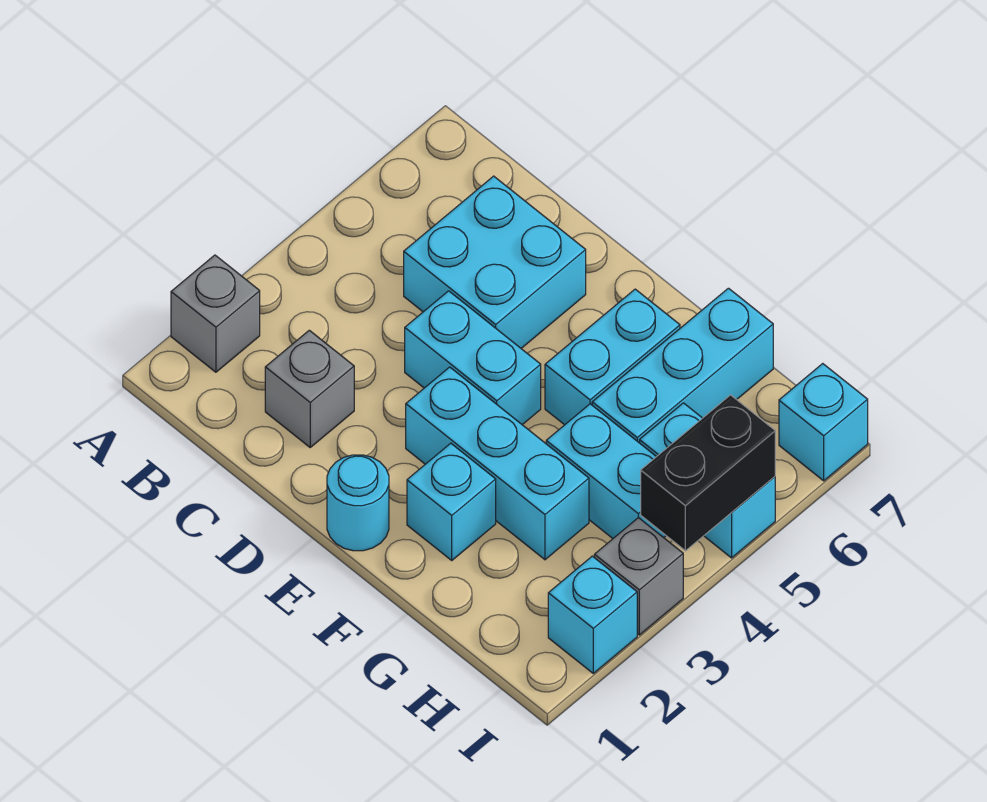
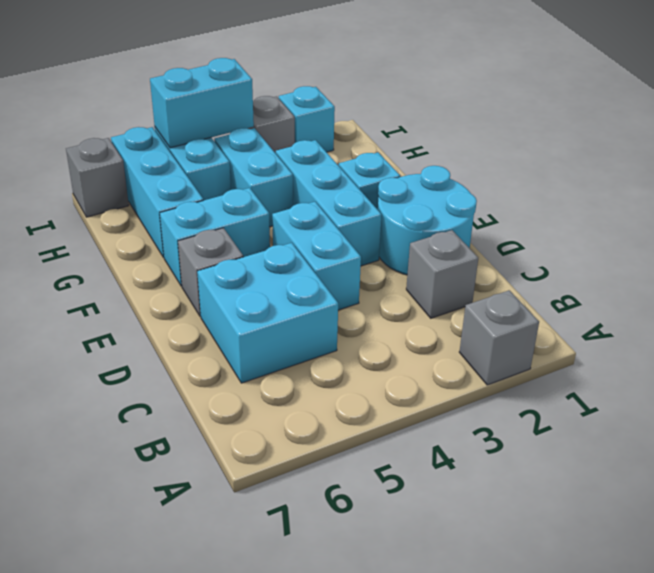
cyan round brick E1 level 1 -> cyan round brick D1:E2 level 1
none -> grey brick E6 level 1
cyan brick G5:G7 level 1 -> cyan brick G6:I6 level 1
black brick I4:I5 level 2 -> cyan brick I4:I5 level 2
cyan brick I7 level 1 -> grey brick I7 level 1

